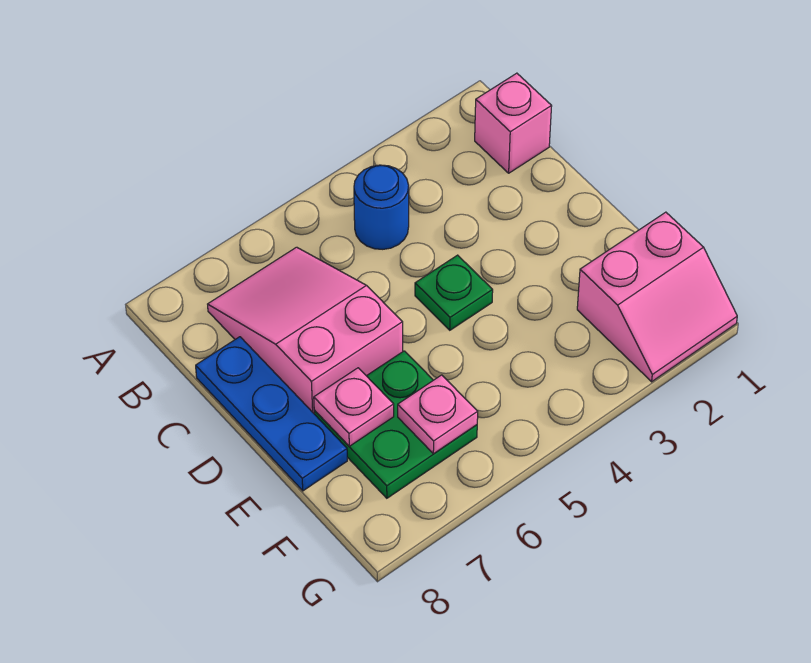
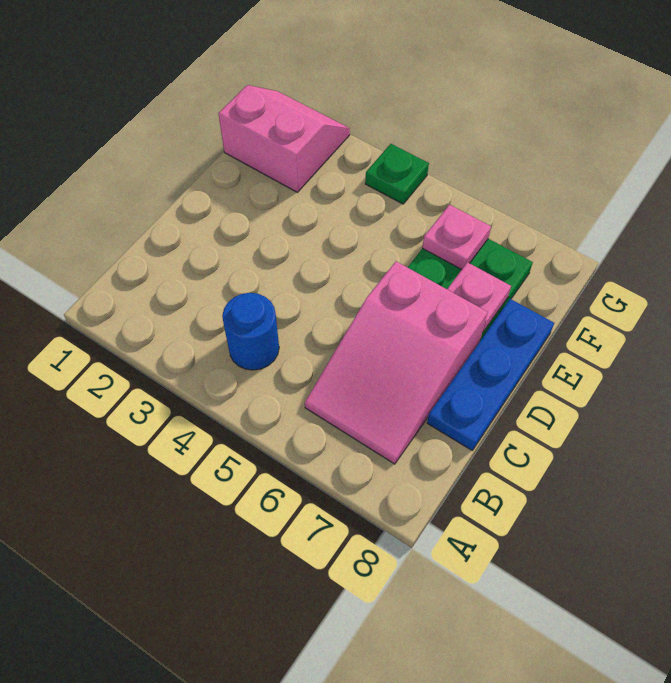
pink brick B1 level 1 -> none
green plate D4 level 1 -> green plate G4 level 1

